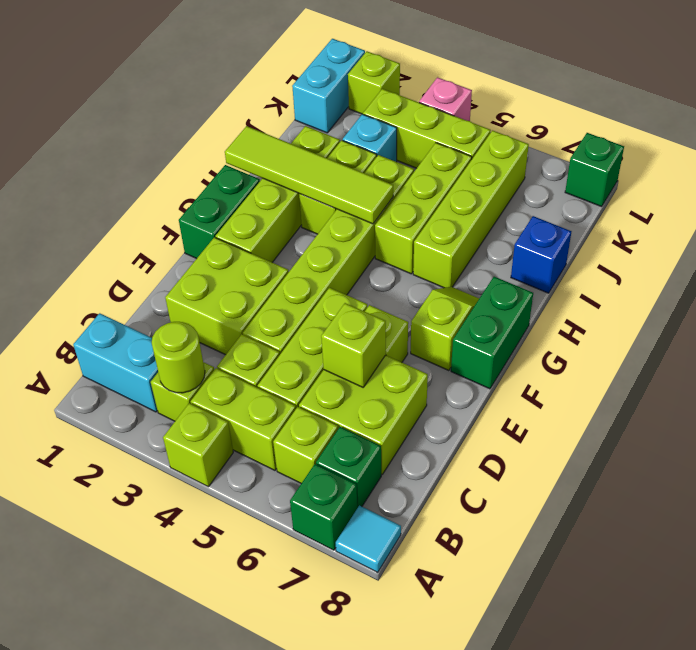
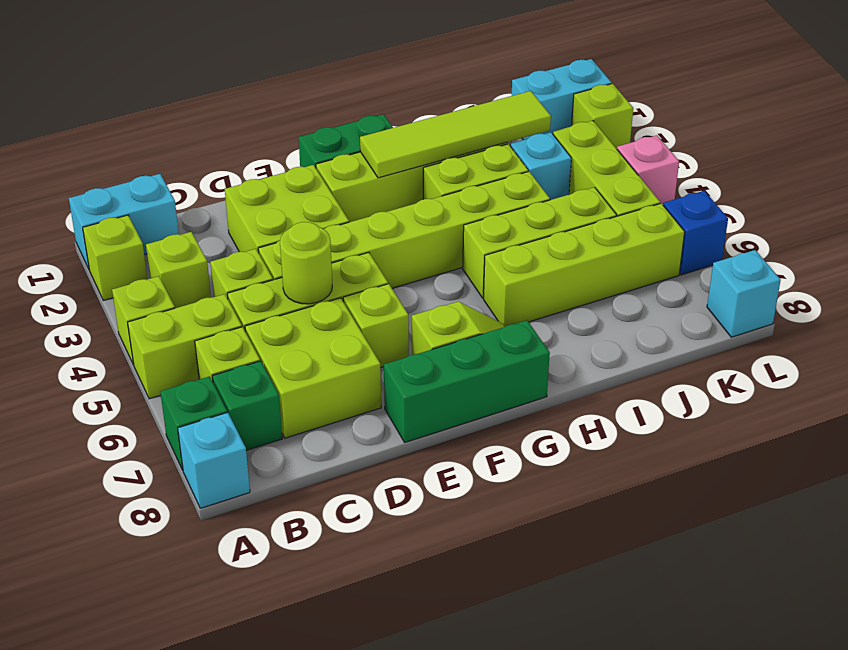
cyan tile A8 level 1 -> cyan brick A8 level 1
cyan brick B1:B2 level 1 -> cyan brick A1:B1 level 1
lime round brick B3 level 2 -> lime round brick D5 level 2
lime brick B4:B5 level 1 -> lime brick A5:B5 level 1
lime brick D6 level 2 -> lime brick A2 level 1
green brick F8:G8 level 1 -> green brick E8:G8 level 1
lime tile H1:H4 level 2 -> lime tile G2:J2 level 2
blue brick I8 level 1 -> blue brick L6 level 1
green brick L8 level 1 -> cyan brick L8 level 1

